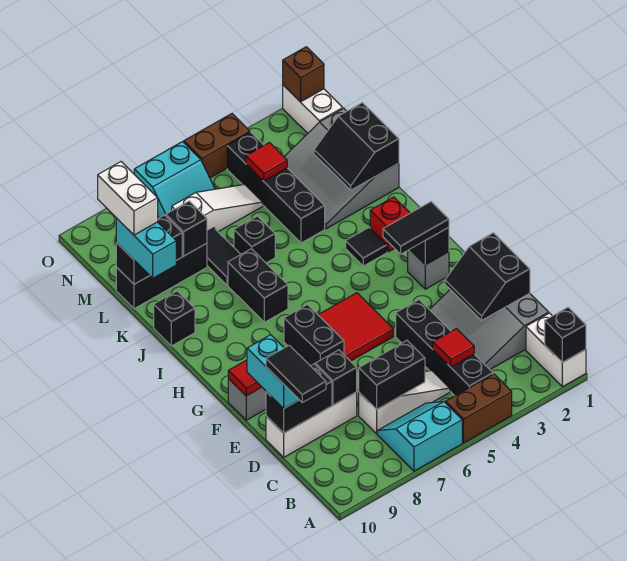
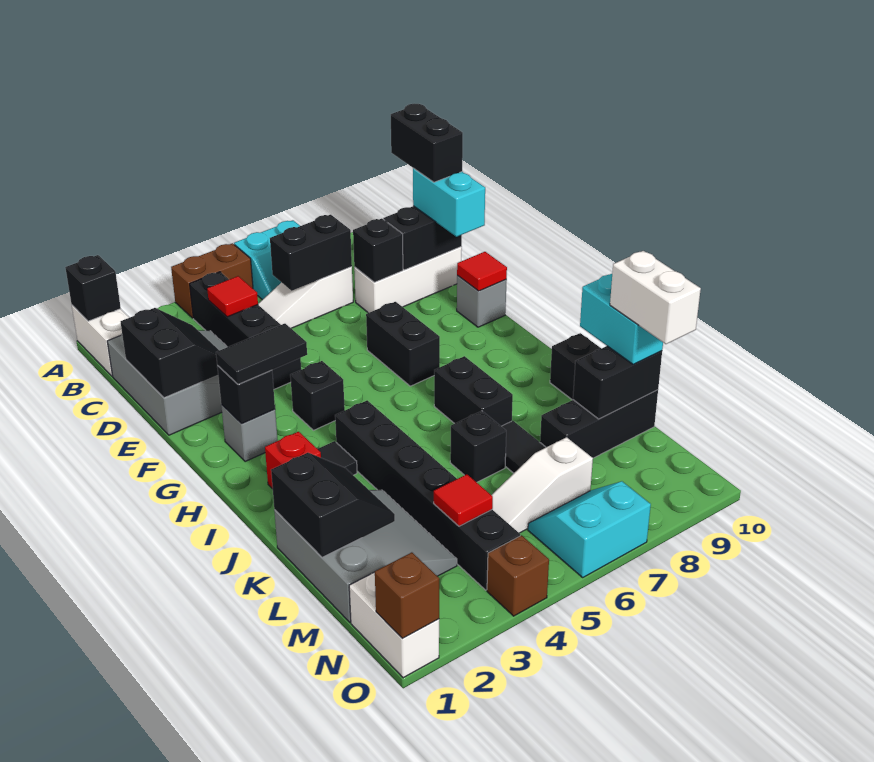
black tile C10:D10 level 4 -> black brick C10:D10 level 4
red tile F5:G6 level 1 -> none
black brick K4:N4 level 1 -> black brick I4:N4 level 1
black brick L8 level 2 -> black brick G4 level 1
brown brick O4:O5 level 1 -> brown brick O4 level 1

